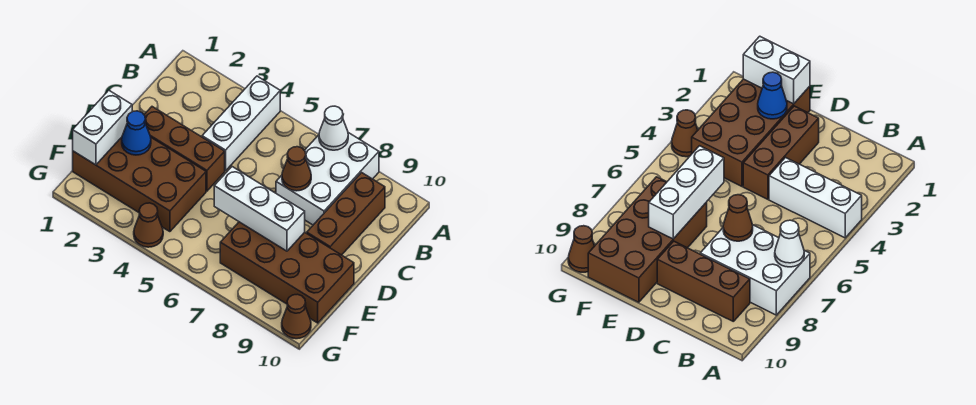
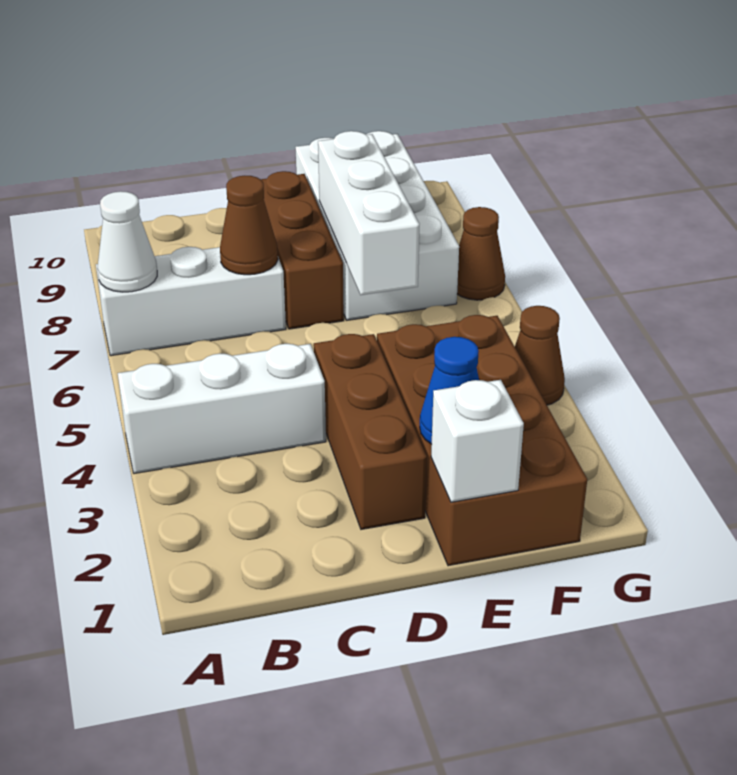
white brick A7:C8 level 1 -> white brick A7:C7 level 1
brown brick B9:D9 level 1 -> brown brick D7:D9 level 1
white brick E1:F1 level 2 -> white brick E1 level 2
brown brick E7:F10 level 1 -> white brick E7:F10 level 1
brown cone G10 level 1 -> brown cone G7 level 1

